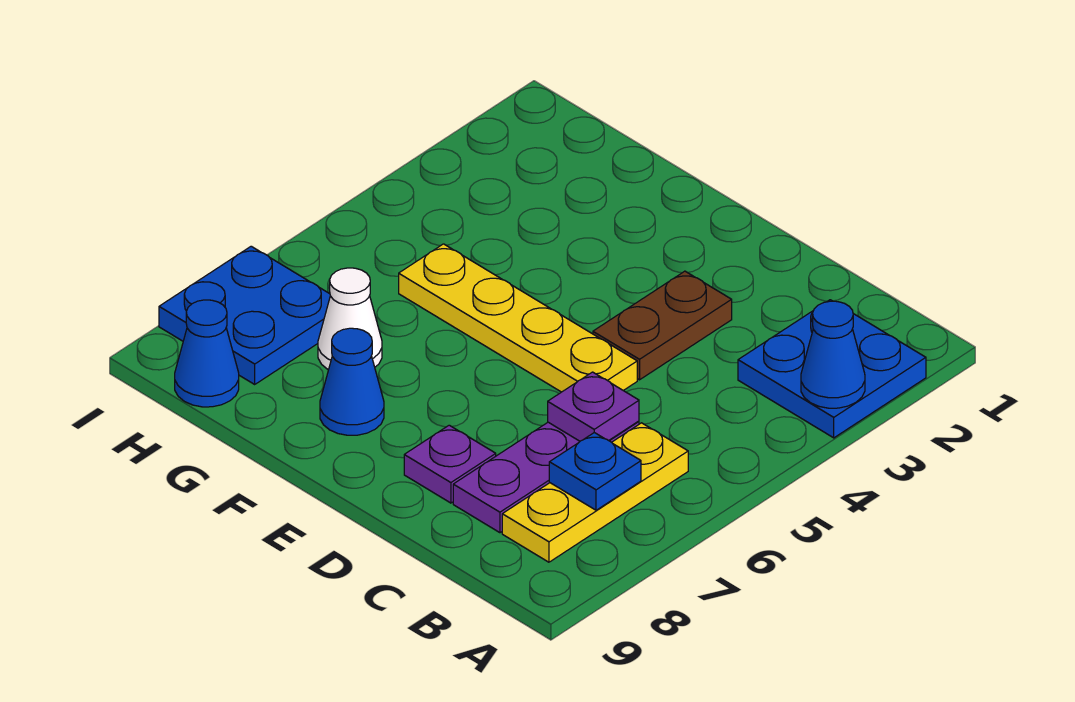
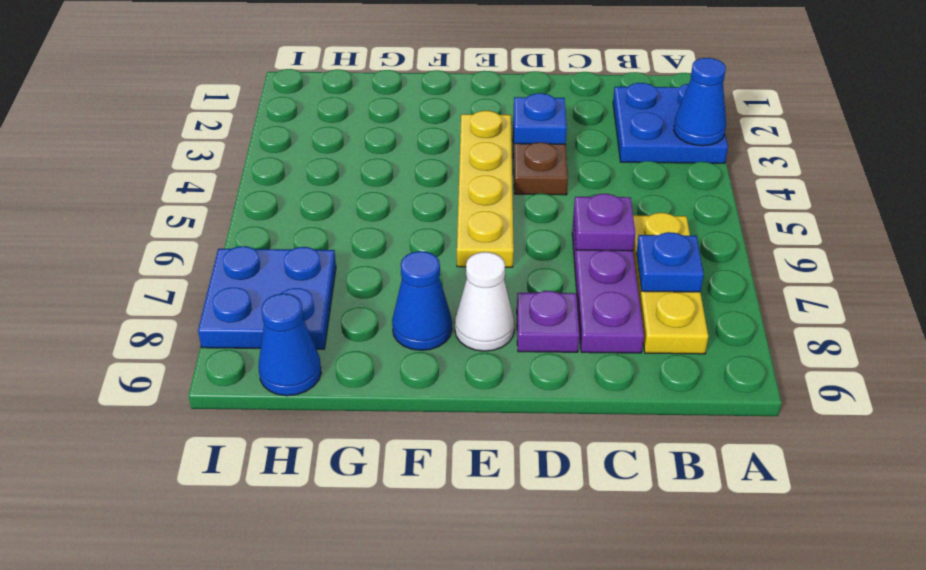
none -> blue plate D3 level 2
yellow plate D5:G5 level 1 -> yellow plate E3:E6 level 1
white cone G7 level 1 -> white cone E8 level 1

